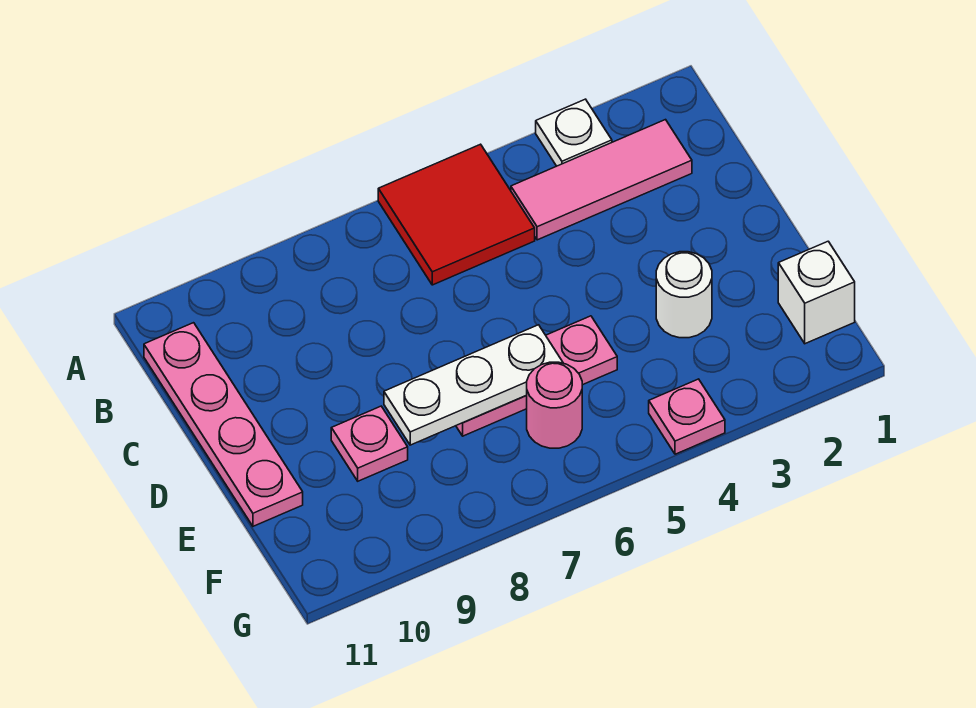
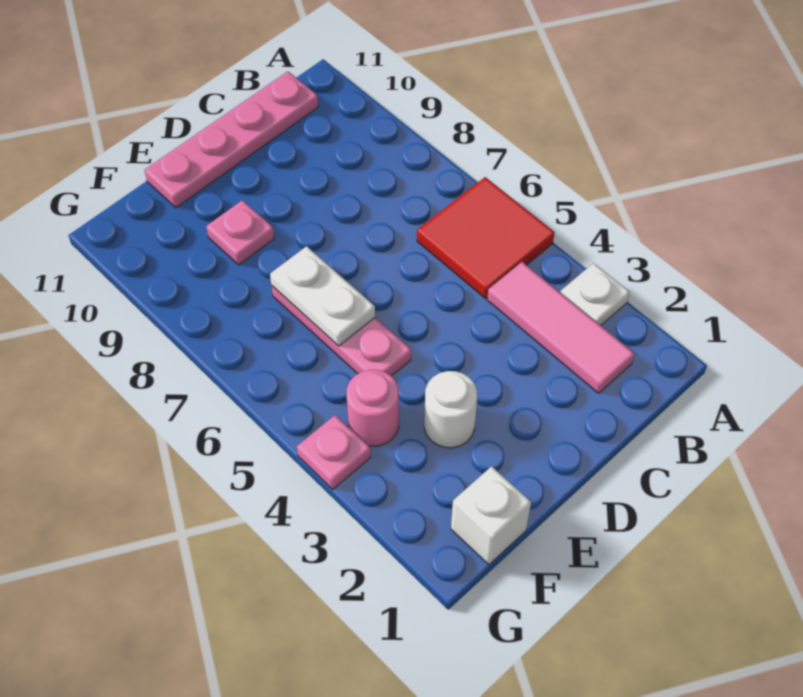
white plate E6:E8 level 2 -> white plate E6:E7 level 2
pink round brick F6 level 1 -> pink round brick F4 level 1

